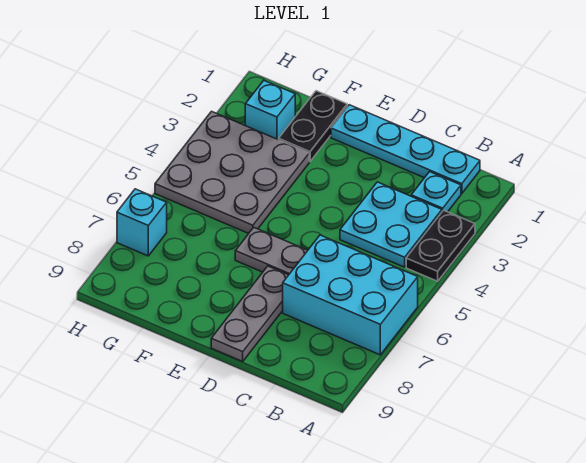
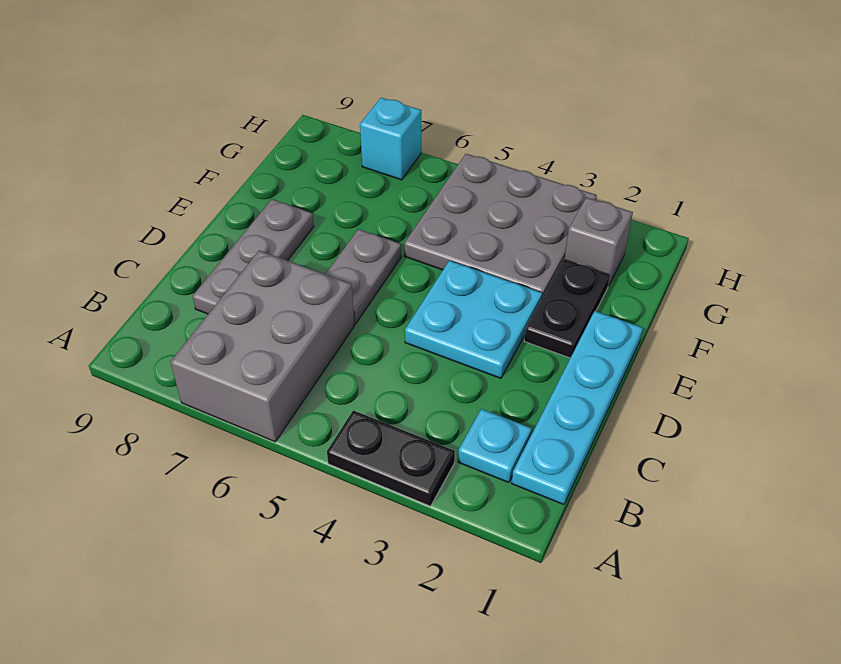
cyan brick A6:C7 level 1 -> grey brick A6:C7 level 1
cyan plate B3:C4 level 1 -> cyan plate D3:E4 level 1
grey plate D7:D9 level 1 -> grey plate C8:E8 level 1
black plate F1:F2 level 1 -> black plate E2:F2 level 1
cyan brick G2 level 1 -> grey brick G2 level 1

